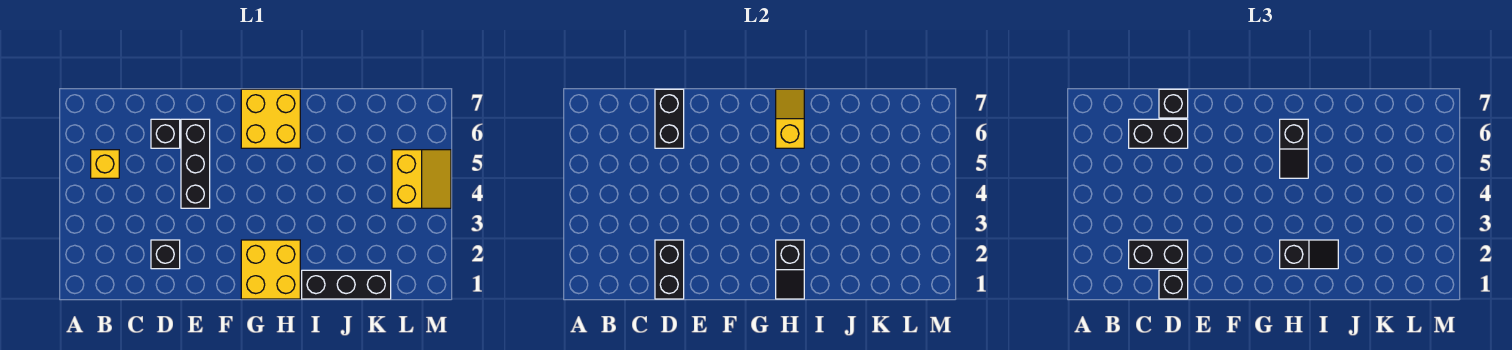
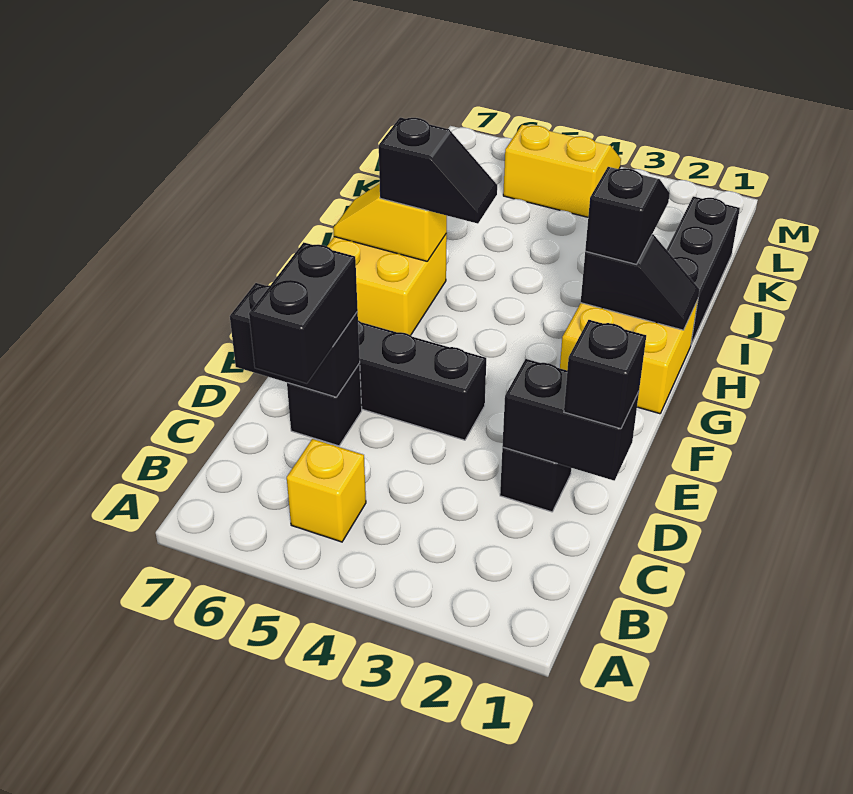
black brick C2:D2 level 3 -> none
black brick D7 level 3 -> none

